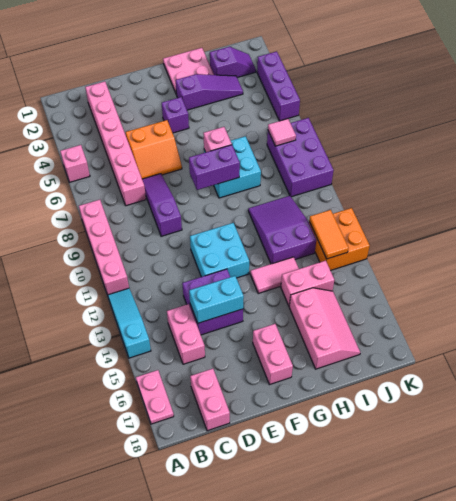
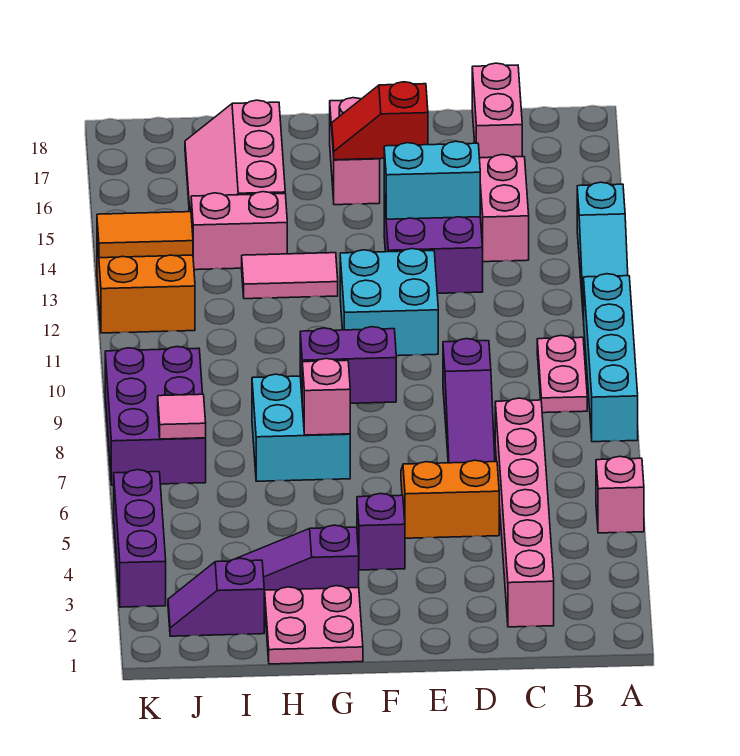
pink brick A8:A11 level 1 -> cyan brick A8:A11 level 1
pink plate A16:A17 level 1 -> pink plate B9:B10 level 1
none -> red slope E16:F16 level 2 top E
purple slope H10:I12 level 1 top 12 -> none
orange tile J12:J13 level 2 -> orange tile J13:K13 level 2

